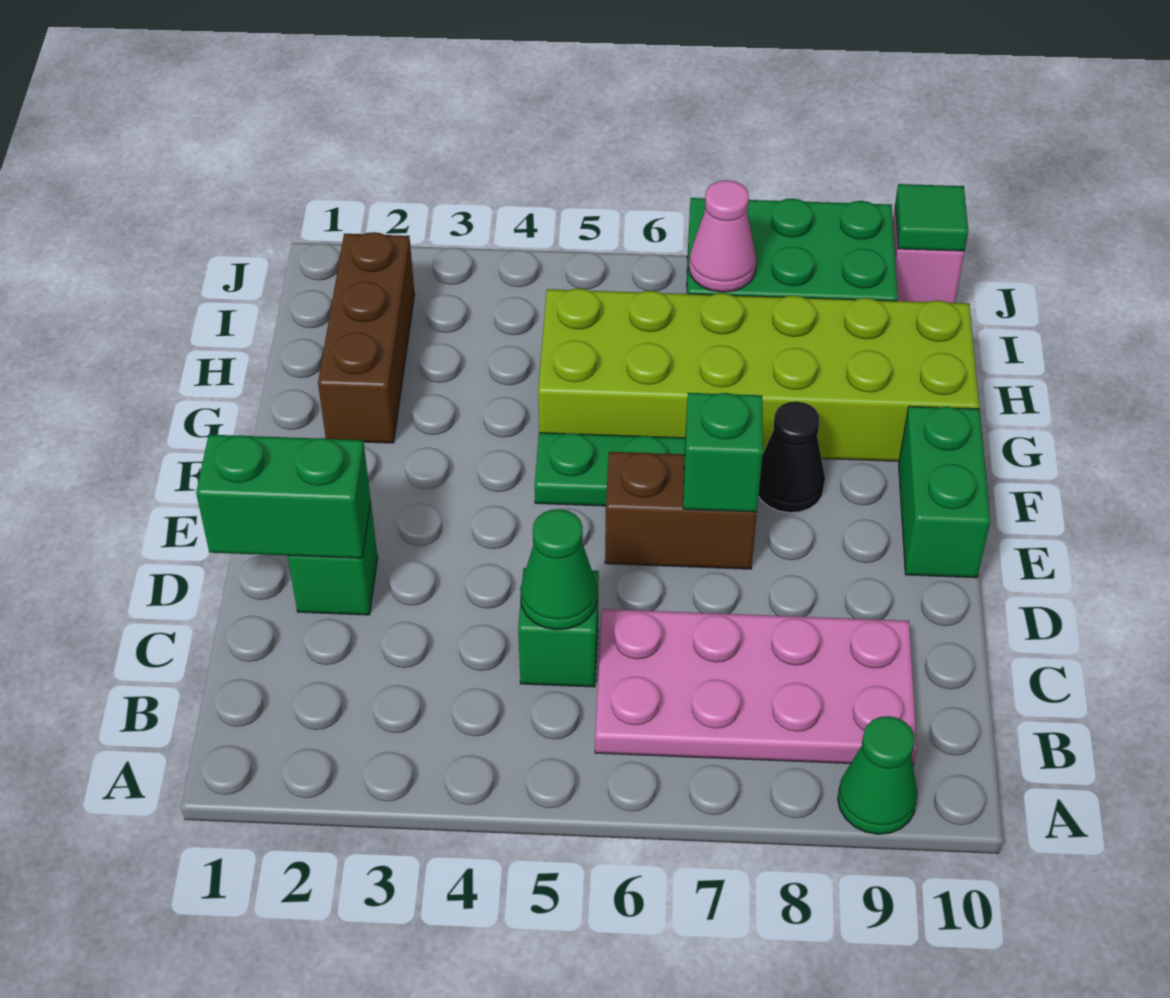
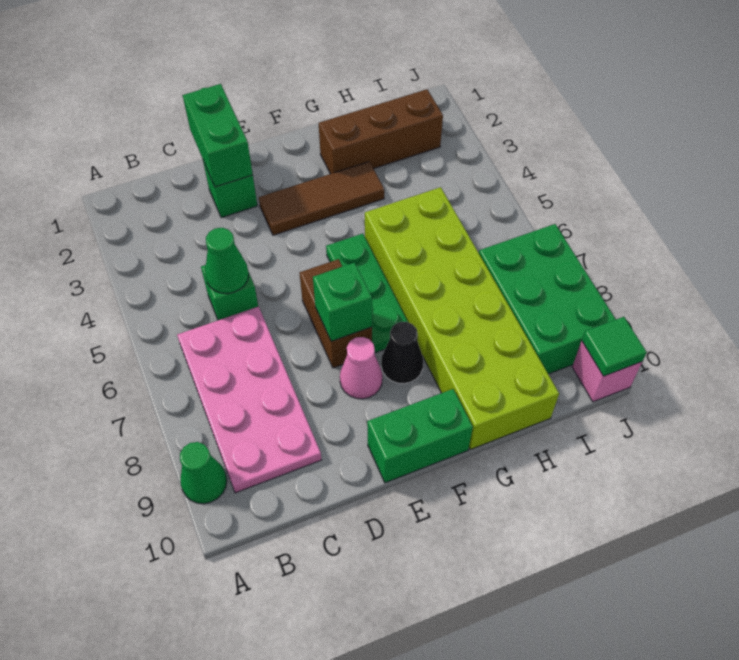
none -> brown tile E3:G3 level 1
pink cone I7 level 2 -> pink cone E8 level 1

